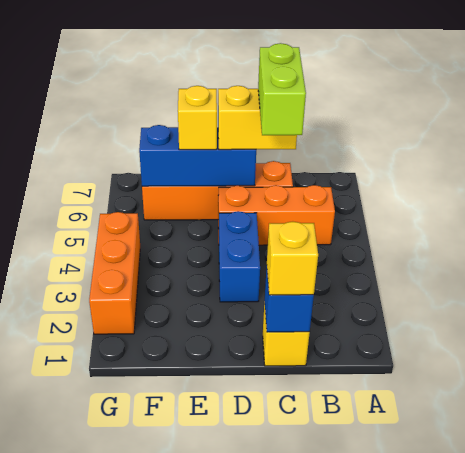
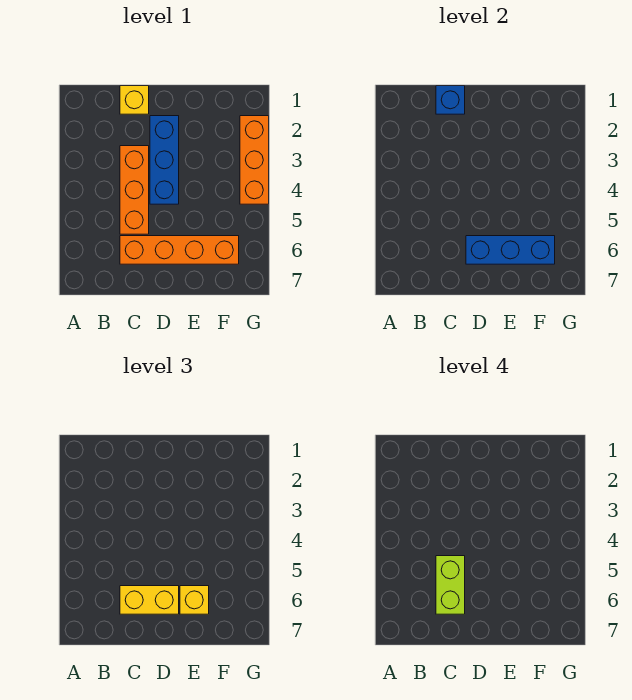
orange brick B5:D5 level 1 -> orange brick C3:C5 level 1
yellow brick C1 level 3 -> none
blue brick D3:D4 level 1 -> blue brick D2:D4 level 1

